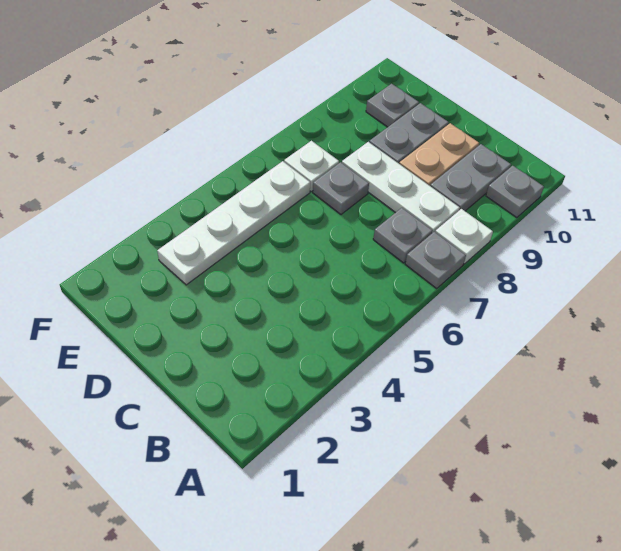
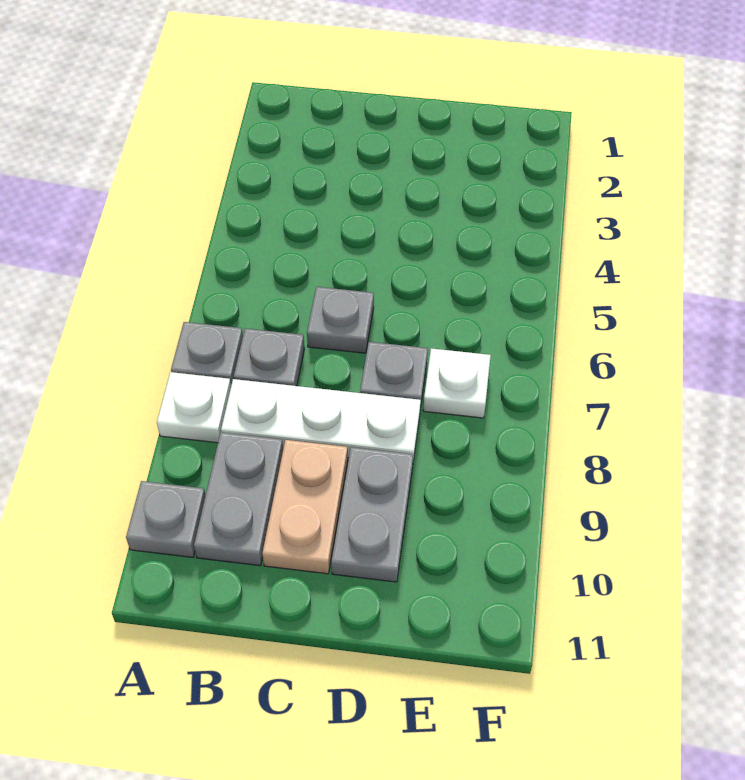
white plate E3:E6 level 1 -> none
grey plate E10 level 1 -> grey plate C6 level 1

